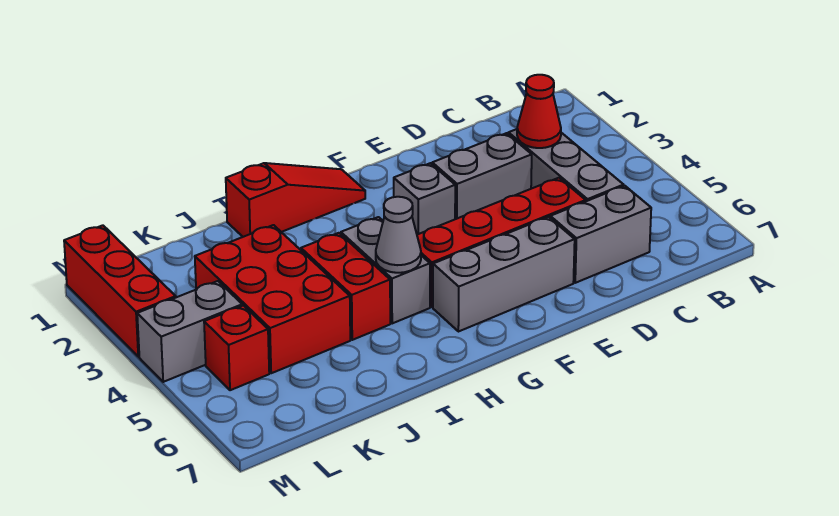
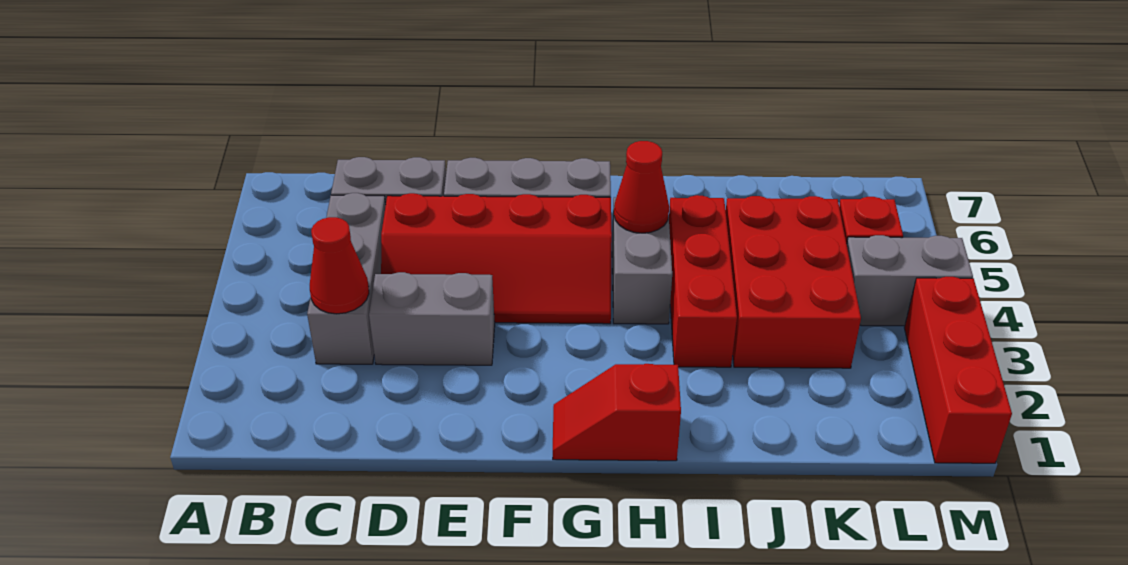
grey brick F3 level 1 -> none
red slope G1:I1 level 1 top I -> red slope G1:H1 level 1 top H
grey cone H5 level 2 -> red cone H5 level 2
red brick I4:I5 level 1 -> red brick I3:I5 level 1

